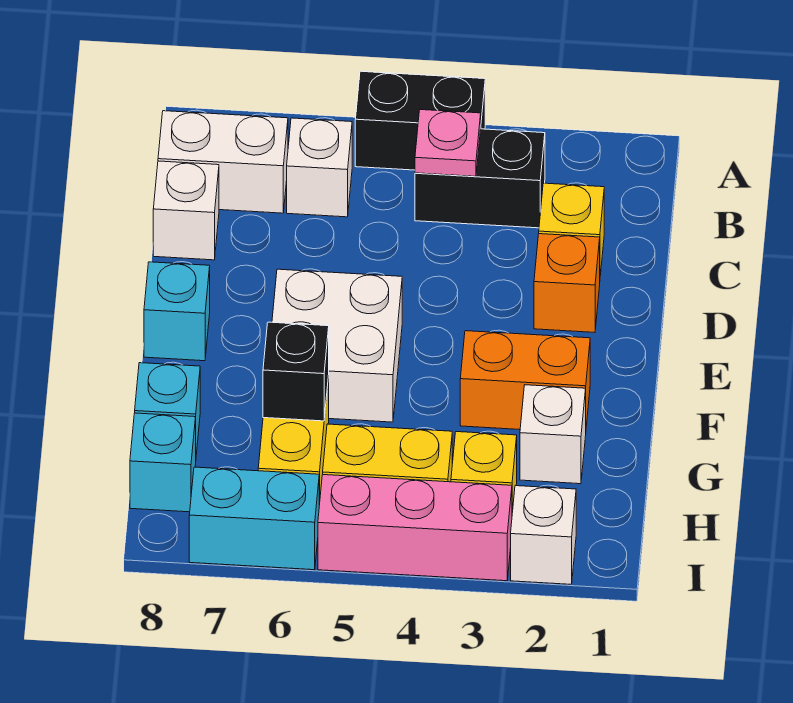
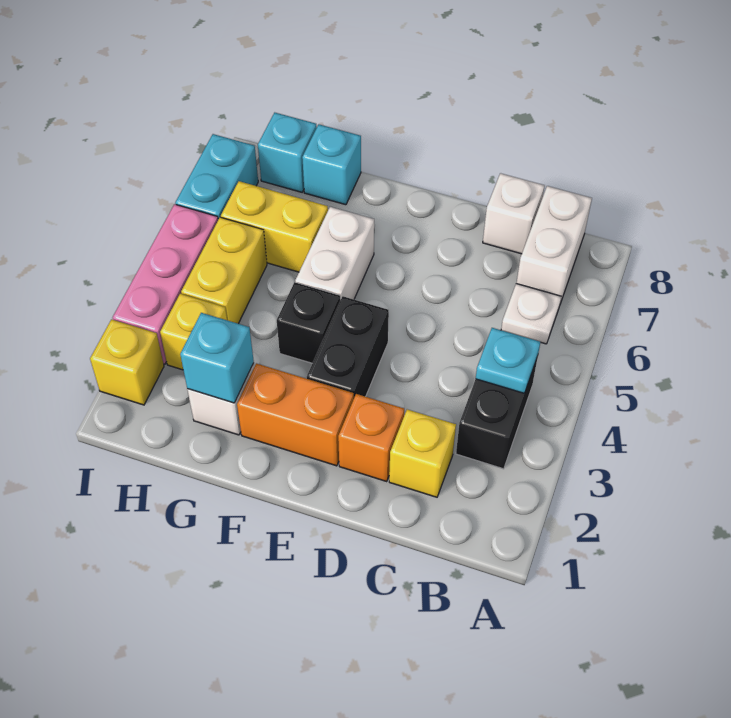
black brick A4:A5 level 1 -> black brick E3:E4 level 1
pink plate B4 level 2 -> cyan plate B4 level 2
white brick B6 level 1 -> white plate B6 level 1
white brick E5:F6 level 1 -> white brick F5:F6 level 1
cyan brick E8 level 1 -> cyan brick G2 level 2
orange brick F2:F3 level 1 -> orange brick E2:F2 level 1
black brick G6 level 2 -> black brick F4 level 1
white brick I2 level 1 -> yellow brick I2 level 1

